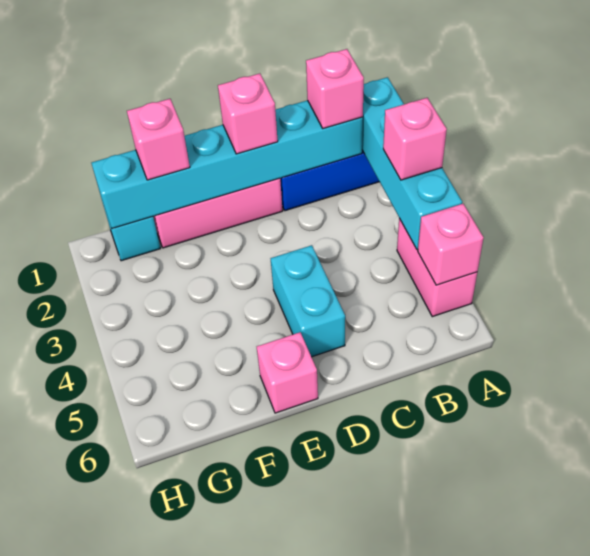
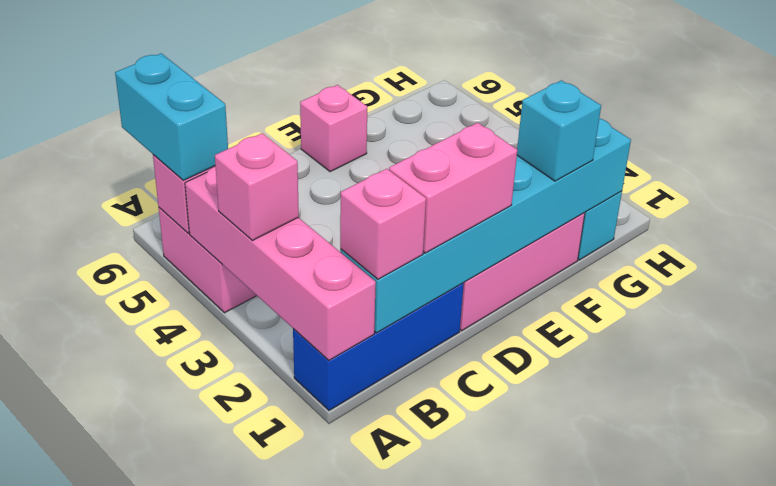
cyan brick A1:A4 level 2 -> pink brick A1:A4 level 2
pink brick D1 level 3 -> pink brick C1:D1 level 3
cyan brick D4:D5 level 1 -> cyan brick A5:A6 level 3
pink brick F1 level 3 -> cyan brick F1 level 3

